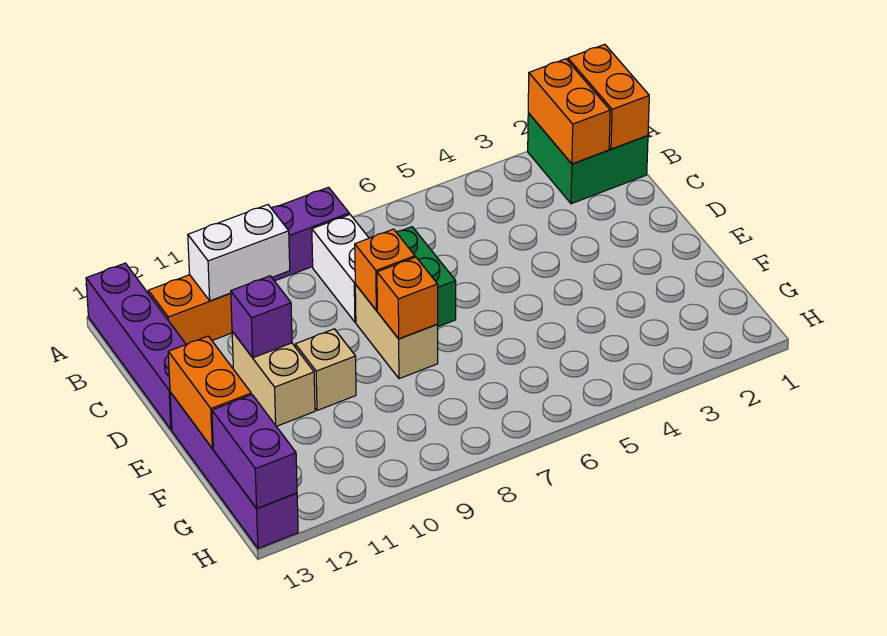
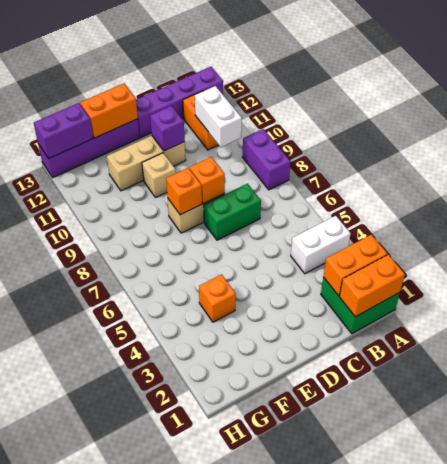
white brick B8:C8 level 1 -> white brick A4:B4 level 1
tan brick D11:E11 level 1 -> tan brick D11:F11 level 1
none -> orange brick F4 level 1

